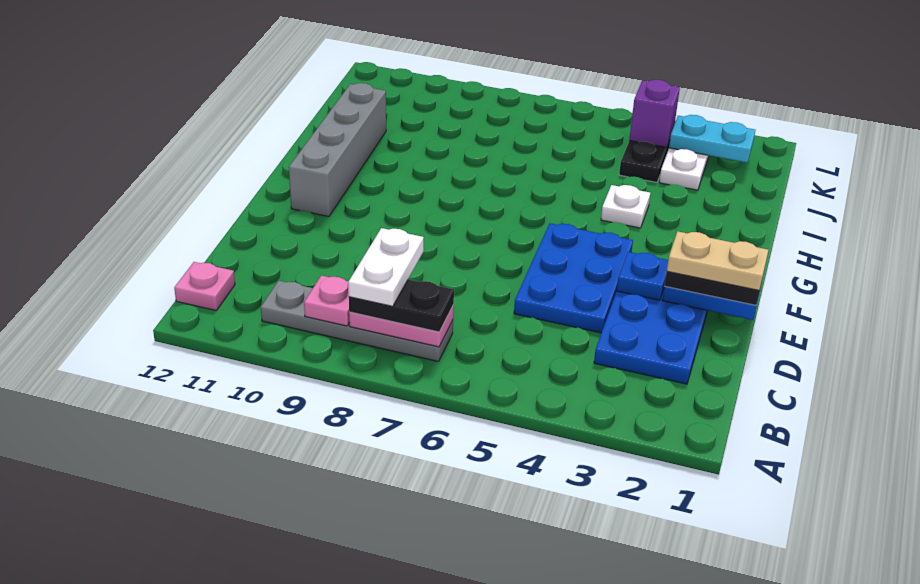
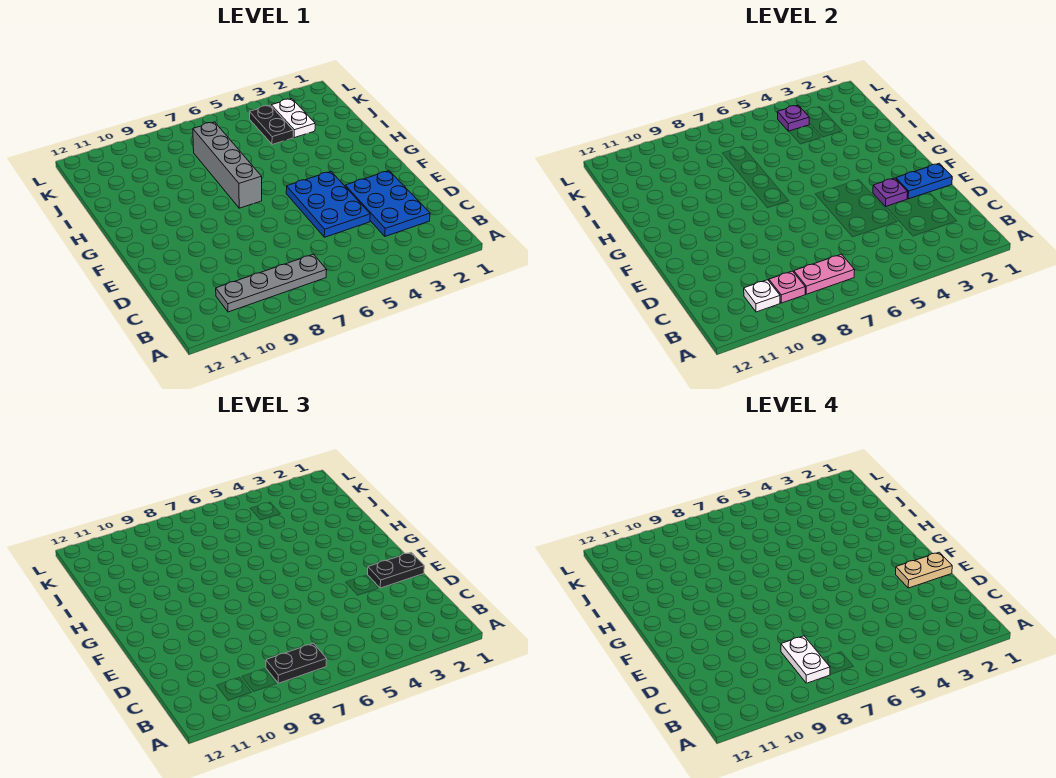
pink plate B12 level 1 -> none
blue plate E3 level 2 -> purple plate E3 level 2
grey brick F11:I11 level 1 -> grey brick G7:J7 level 1
white plate H4 level 1 -> white plate B10 level 2
cyan plate K2:K3 level 2 -> none
purple brick K4 level 2 -> purple plate K4 level 2

